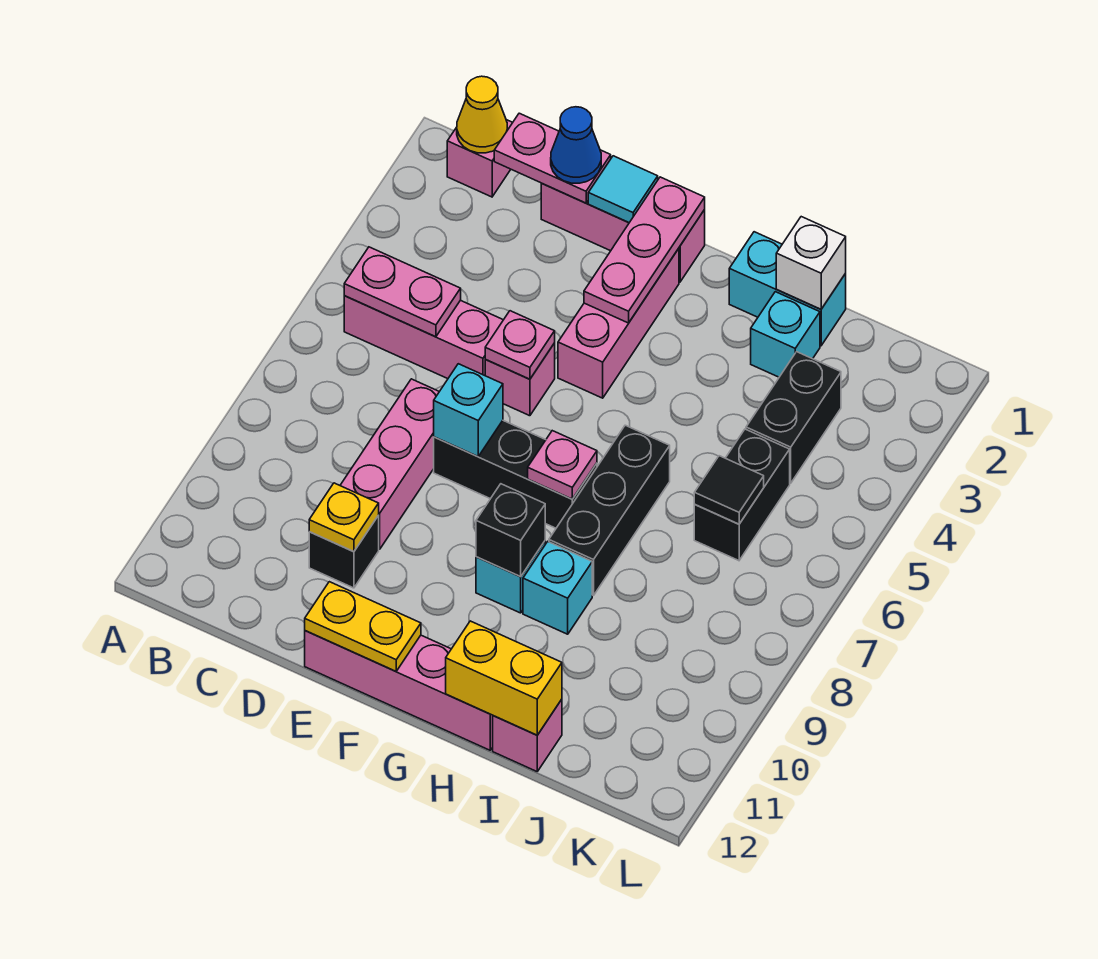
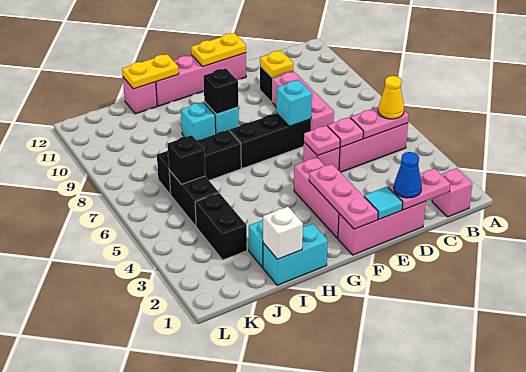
yellow cone B1 level 2 -> yellow cone B5 level 3
pink plate G7 level 2 -> pink plate D5 level 2
black brick H6:H8 level 1 -> black brick H7:J7 level 1
yellow brick H12:I12 level 2 -> yellow plate H12:I12 level 2
black tile J6 level 2 -> black brick J6 level 2

